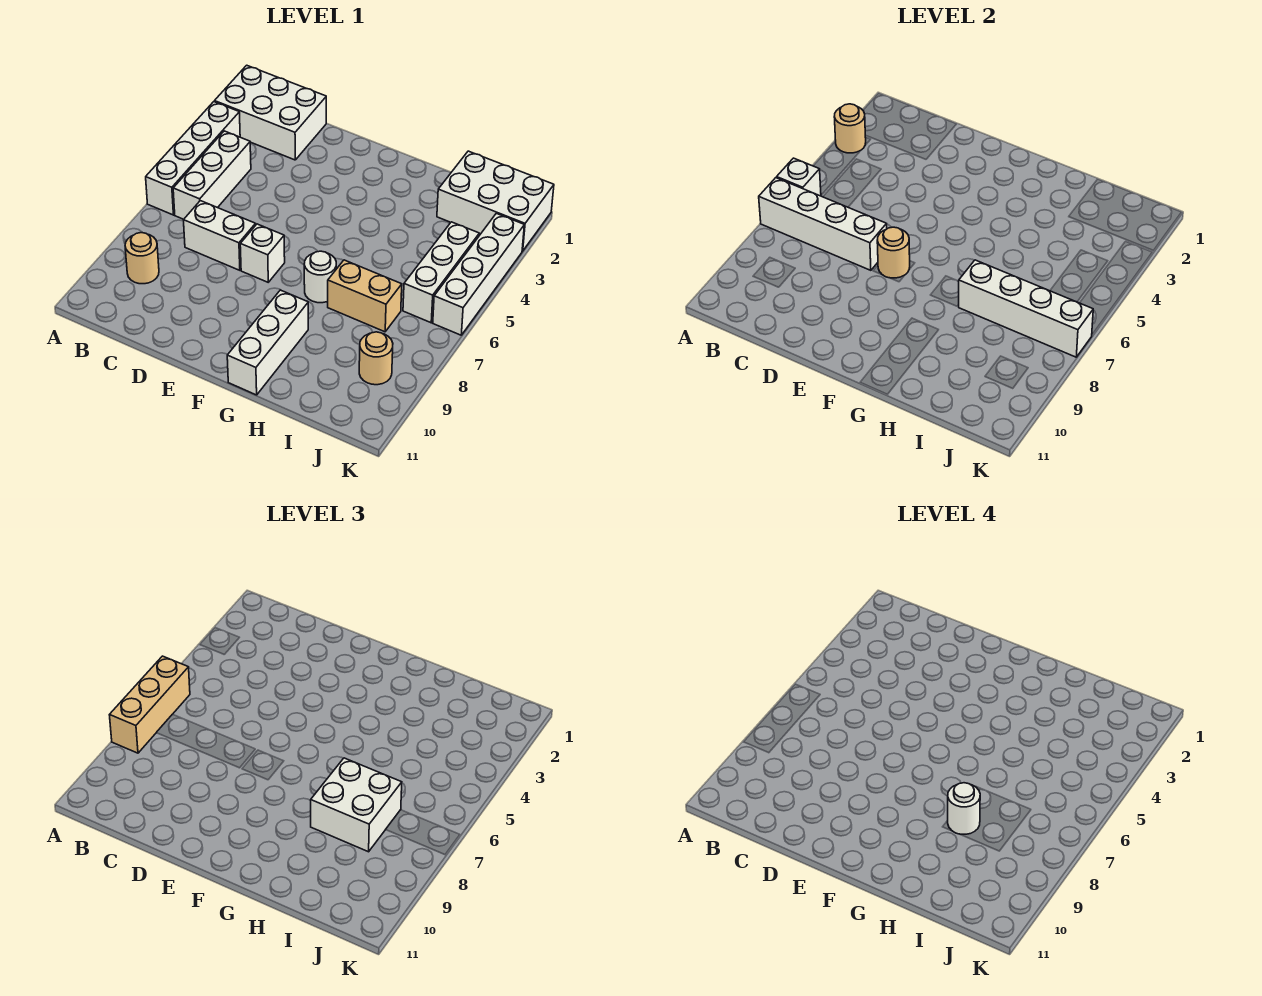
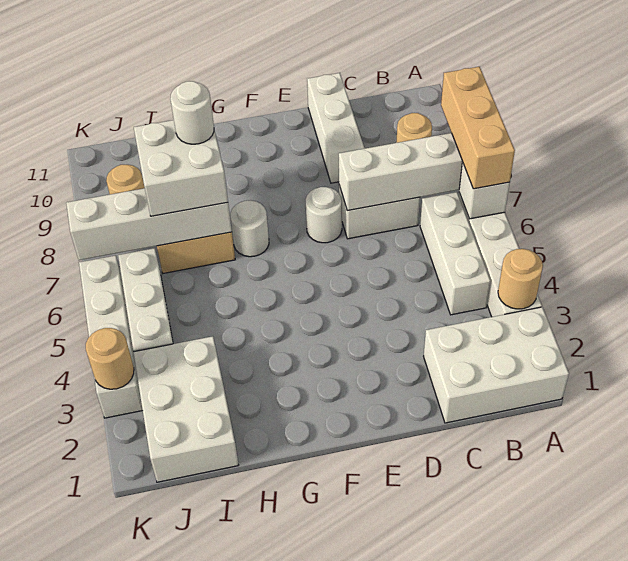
white brick E7 level 1 -> white round brick E7 level 1
tan round brick E7 level 2 -> tan round brick K3 level 2
white brick G9:G11 level 1 -> white brick D9:D11 level 1
white brick I1:K2 level 1 -> white brick I1:J3 level 1

